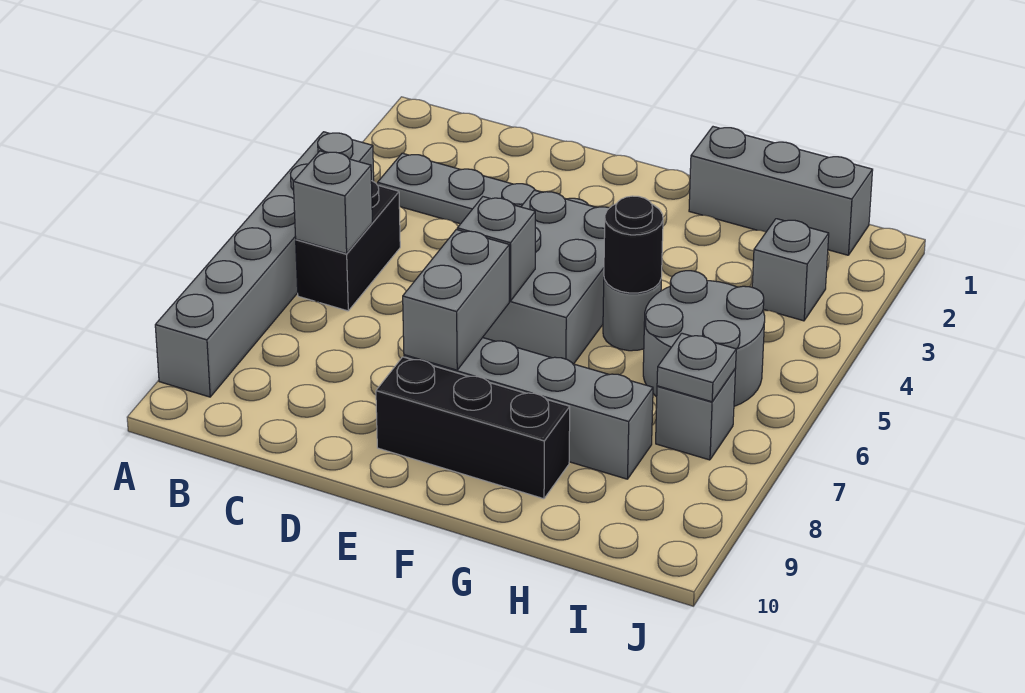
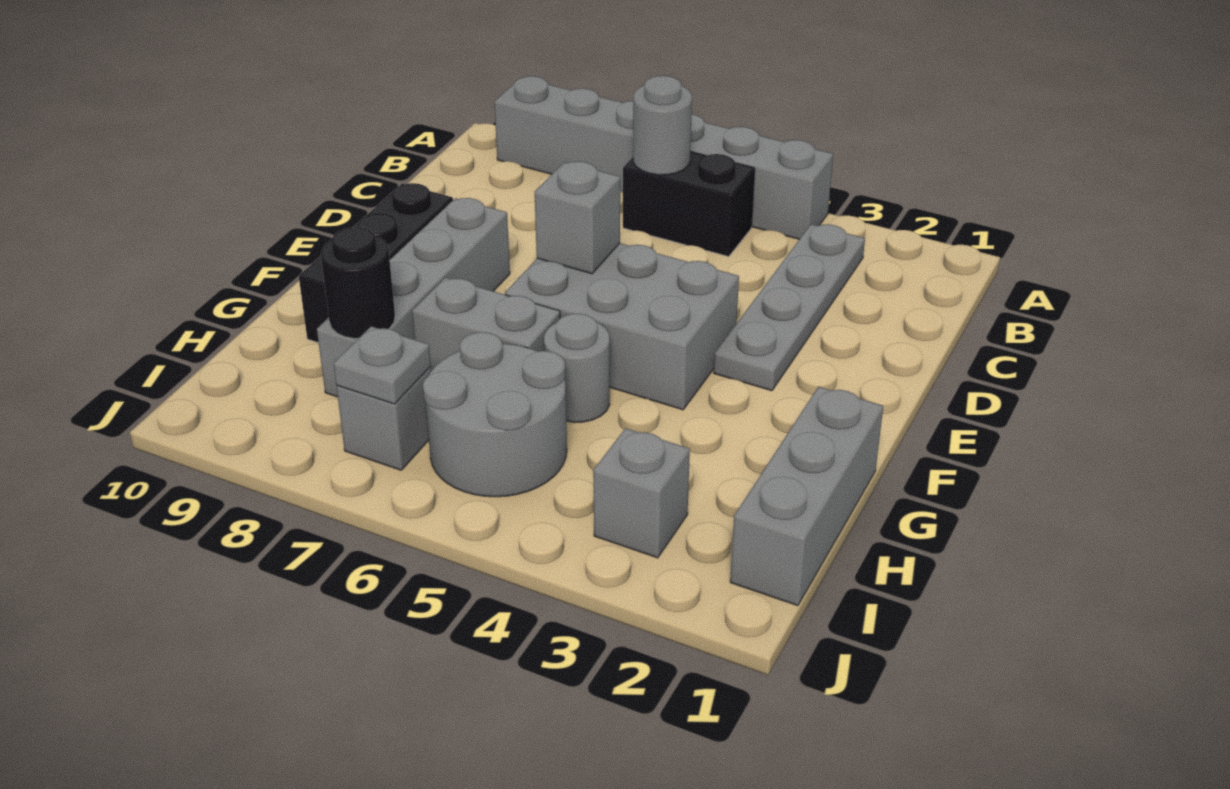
grey brick B6 level 2 -> grey round brick B6 level 2
grey brick E7:E8 level 2 -> grey brick G6:G7 level 1
black round brick G5 level 2 -> black round brick H8 level 2

